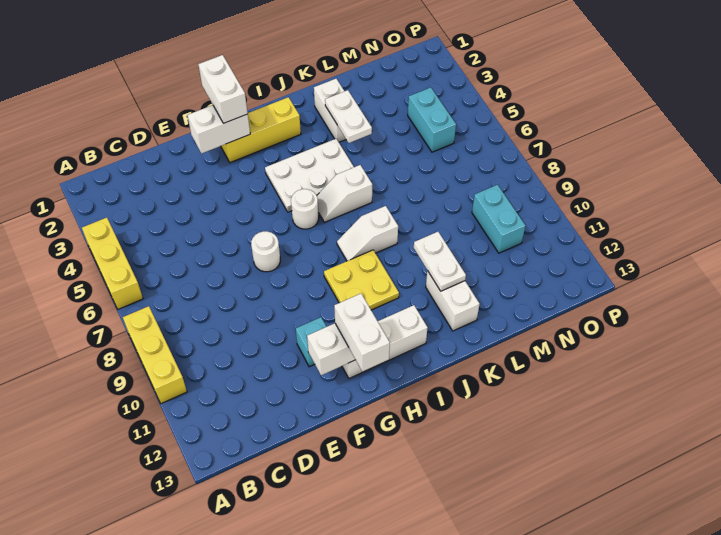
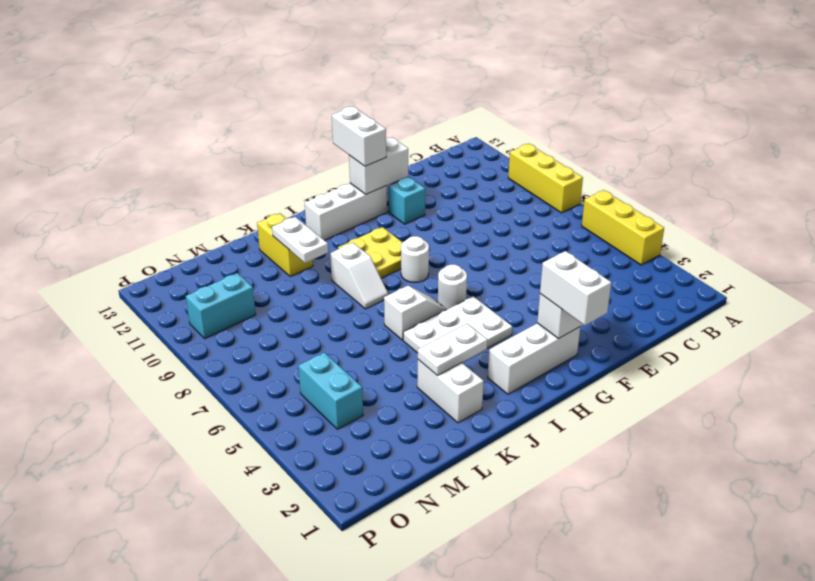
white round brick F7 level 1 -> white round brick H8 level 1
yellow brick G2:I2 level 1 -> white brick G2:I2 level 1
white slope I8:J8 level 1 top J -> white slope J8:J9 level 1 top 9
white plate K3:K4 level 2 -> white plate J3:K3 level 2
white brick K11:K12 level 1 -> yellow brick K11:K12 level 1
cyan brick N9:N10 level 1 -> cyan brick N10:O10 level 1

